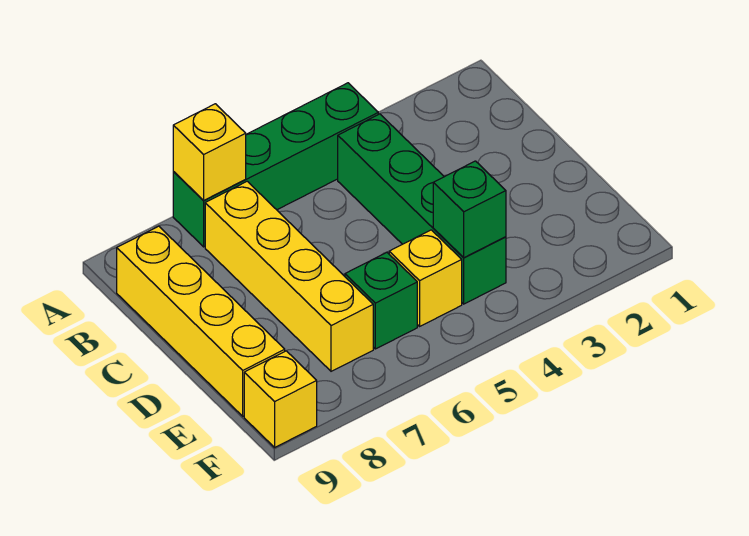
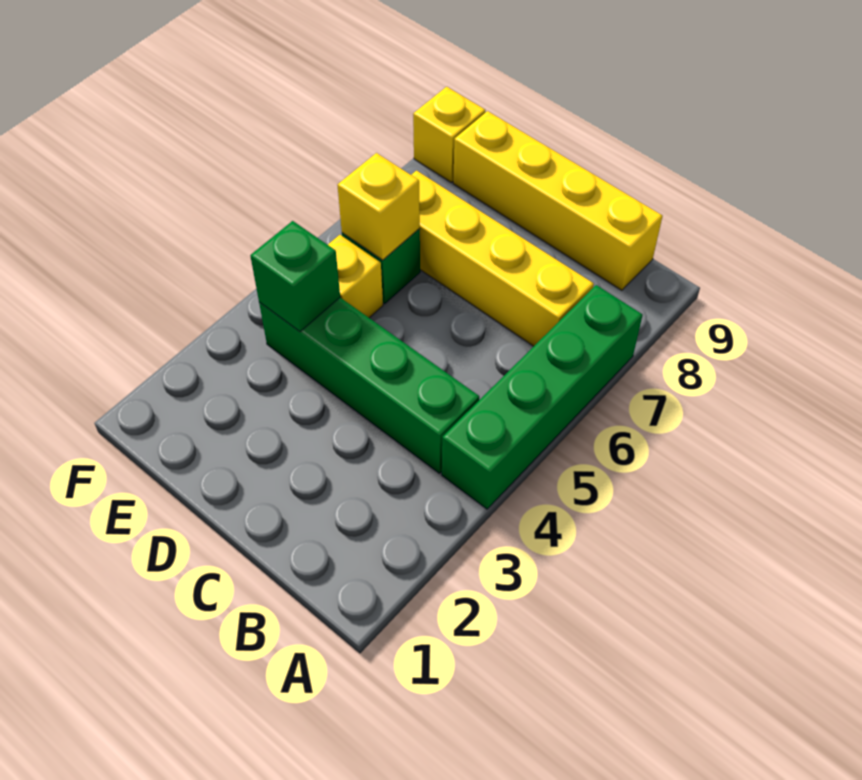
yellow brick A7 level 2 -> yellow brick E6 level 2

